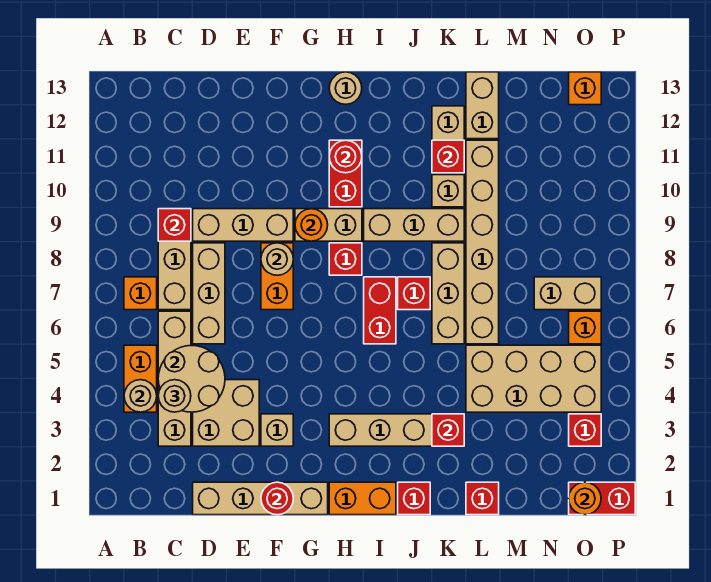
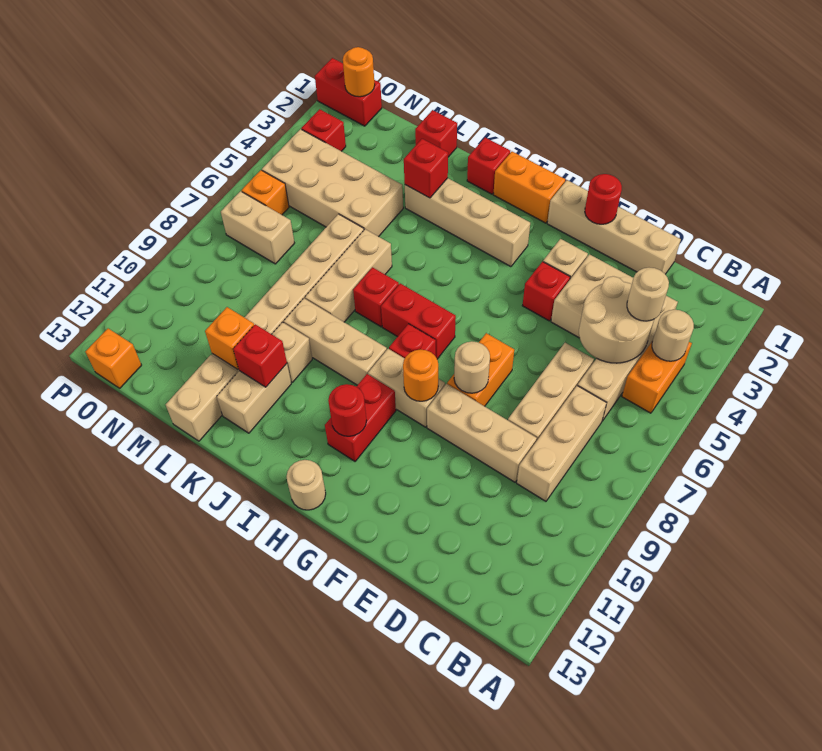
orange brick B7 level 1 -> orange brick L11 level 2
red brick C9 level 2 -> red brick F4 level 1
red brick I6:I7 level 1 -> red brick H7:I7 level 1

